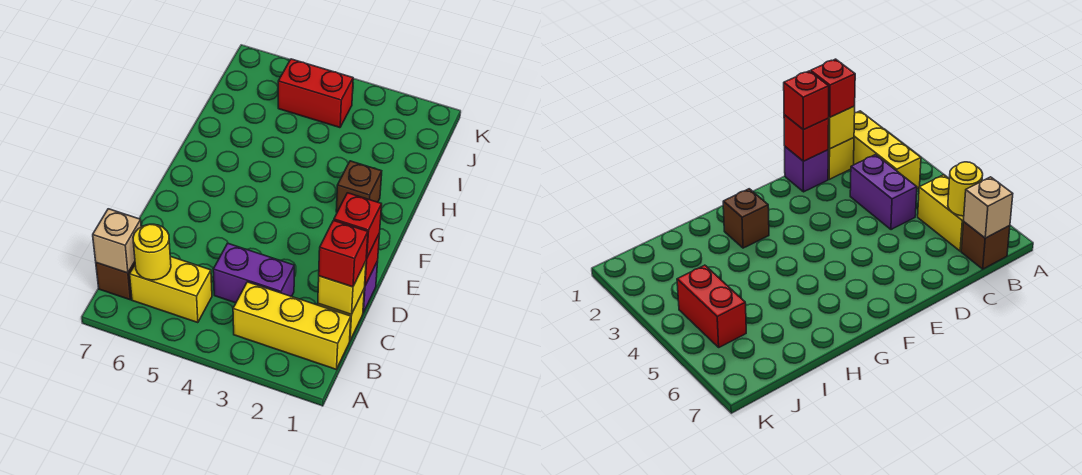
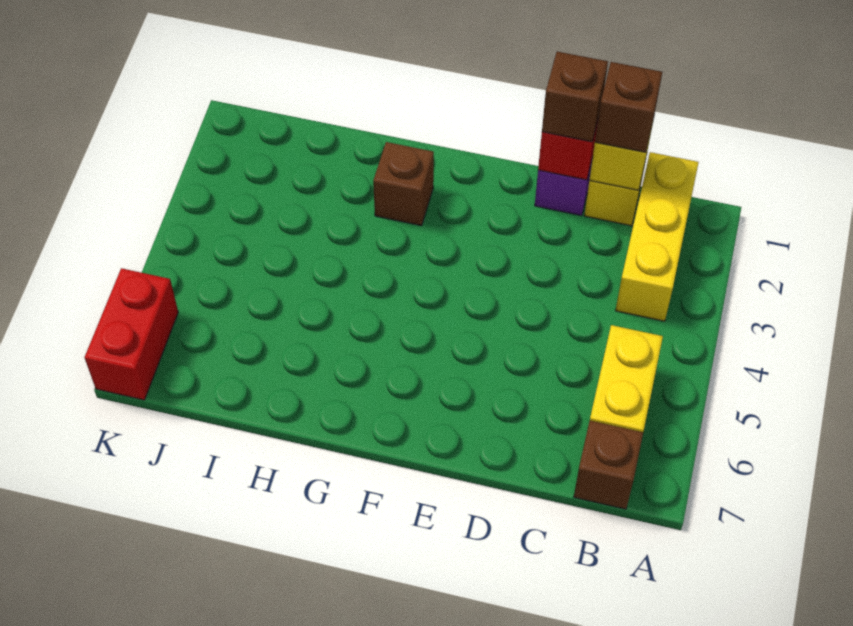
yellow round brick B6 level 2 -> none
tan brick B7 level 2 -> none
red brick C1 level 3 -> brown brick C1 level 3
purple brick C3:C4 level 1 -> none
red brick D1 level 3 -> brown brick D1 level 3
red brick J4:J5 level 1 -> red brick K6:K7 level 1

